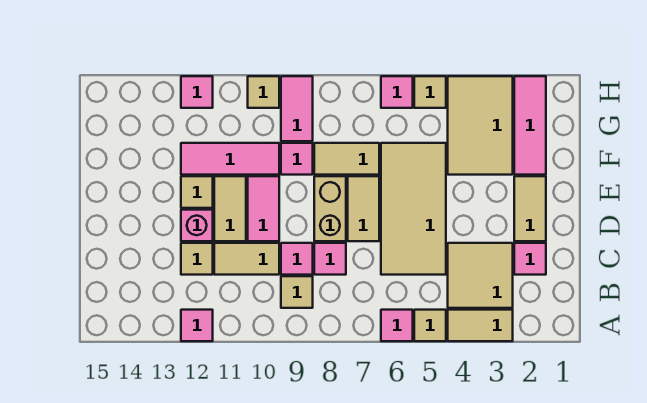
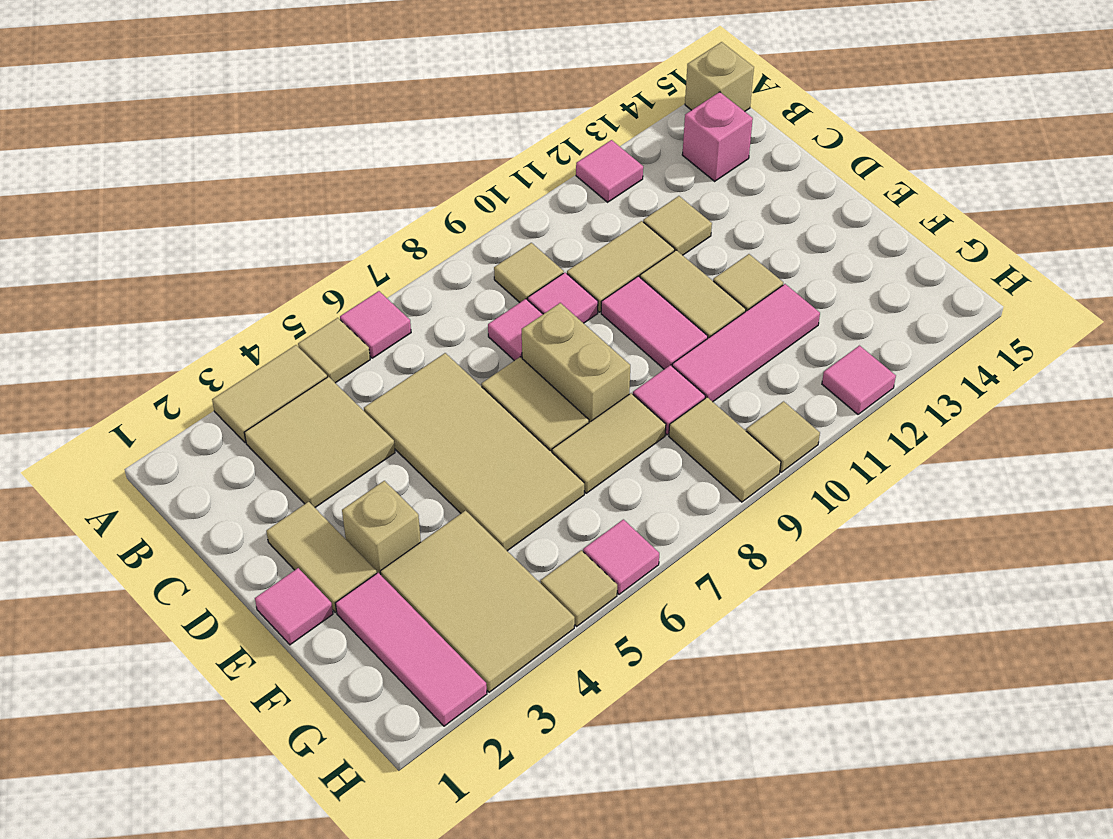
none -> tan brick A15 level 1
pink tile C2 level 1 -> pink tile E1 level 1
pink brick D12 level 1 -> pink brick B14 level 1
none -> tan brick E3 level 1
pink tile G9:H9 level 1 -> tan tile G9:H9 level 1

